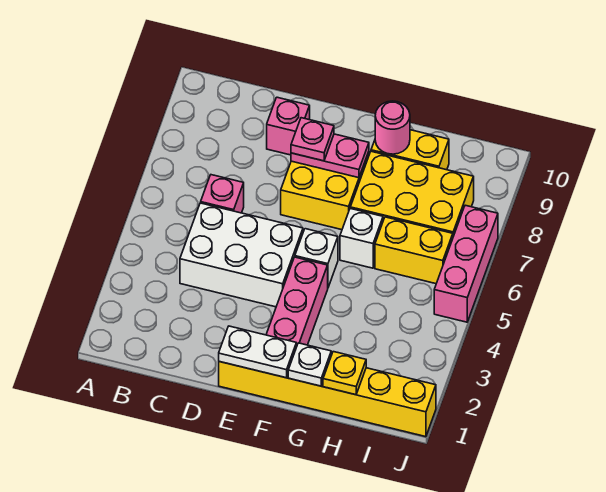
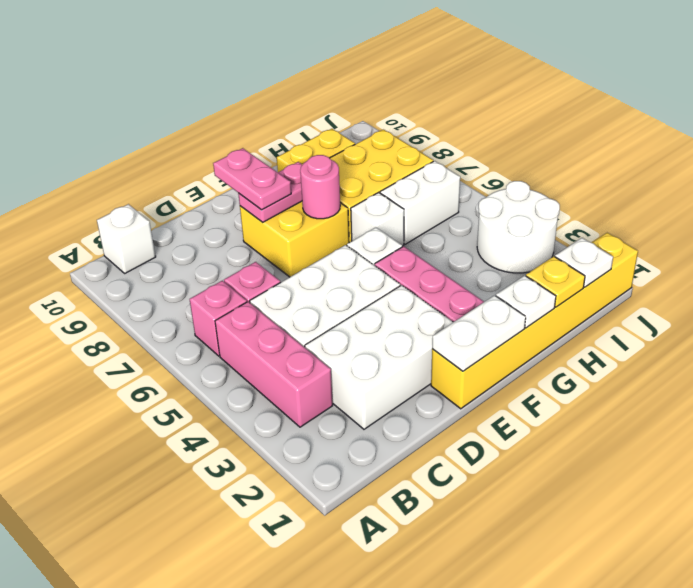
none -> white brick B10 level 1
none -> white brick C2:E3 level 1
pink brick D9 level 1 -> pink brick B6 level 1
pink plate E8 level 3 -> pink plate E8:E9 level 3
pink round brick G9 level 2 -> pink round brick F7 level 2
yellow brick H6:I6 level 1 -> white brick H6:I6 level 1
none -> white plate I1 level 2
none -> white round brick I3:J4 level 1
pink brick J5:J7 level 1 -> pink brick B3:B5 level 1

